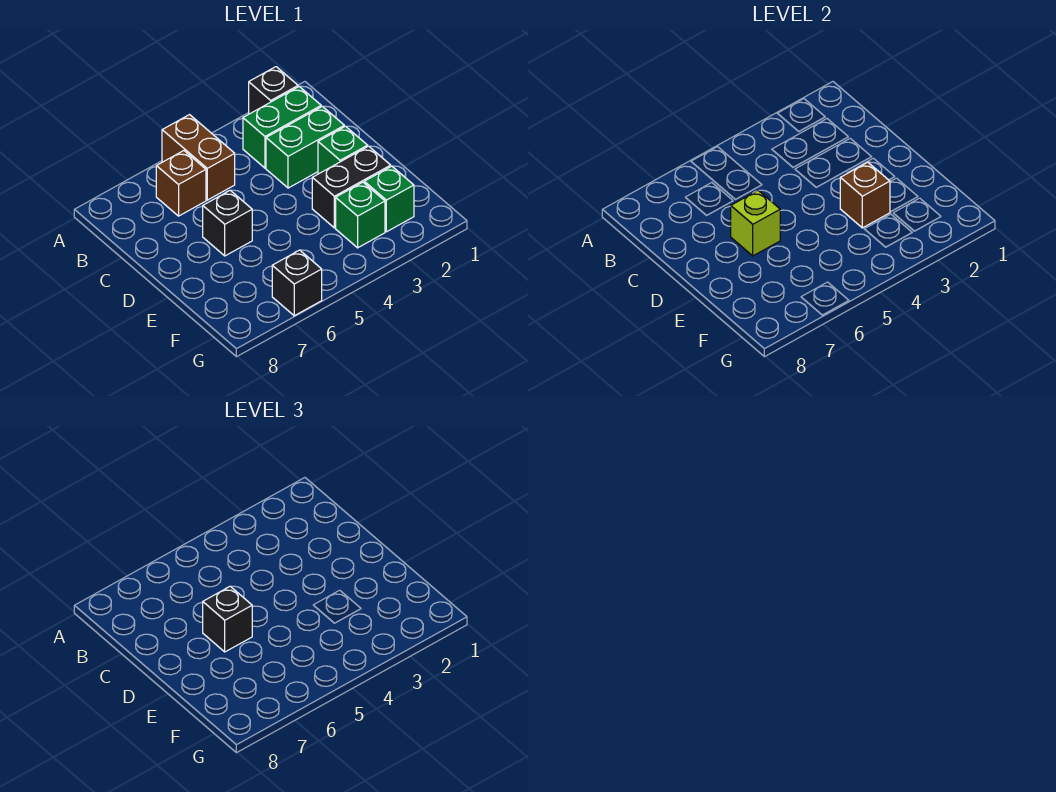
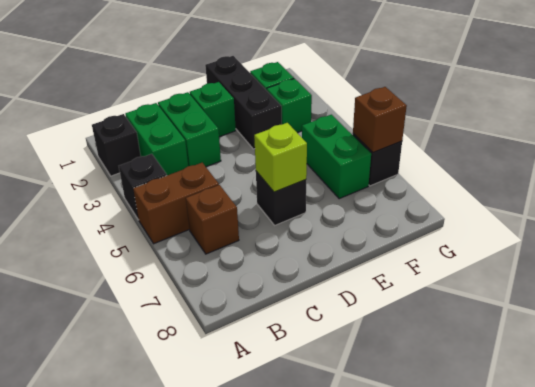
black brick D6 level 3 -> black brick A4 level 1
black brick E2:E3 level 1 -> black brick E1:E3 level 1
brown brick E3 level 2 -> brown brick G6 level 2
none -> green brick F5:F6 level 1

